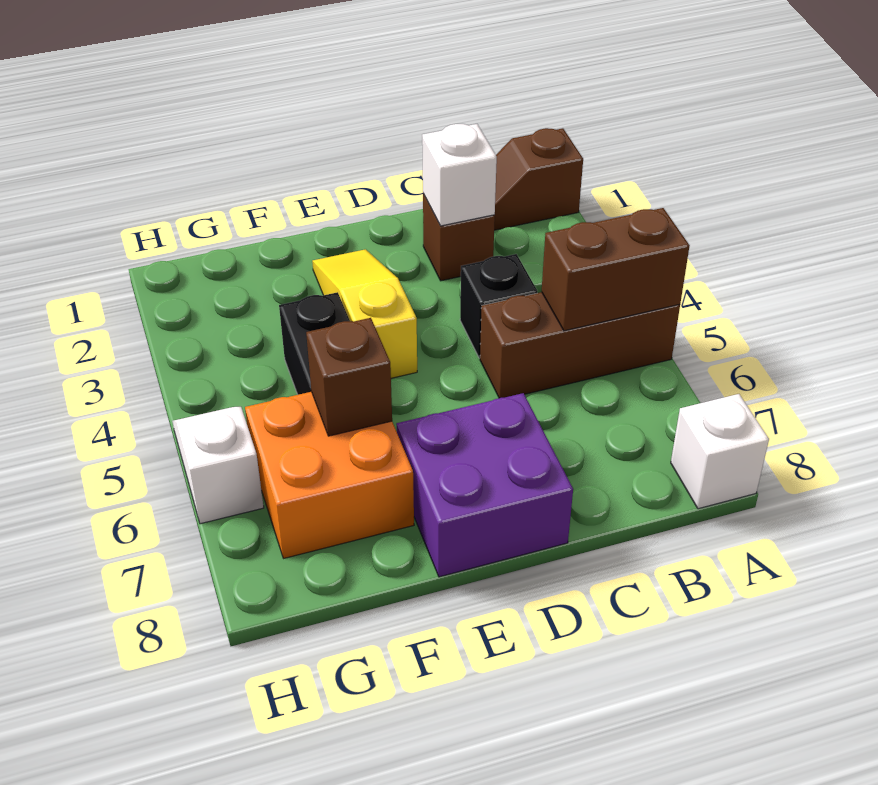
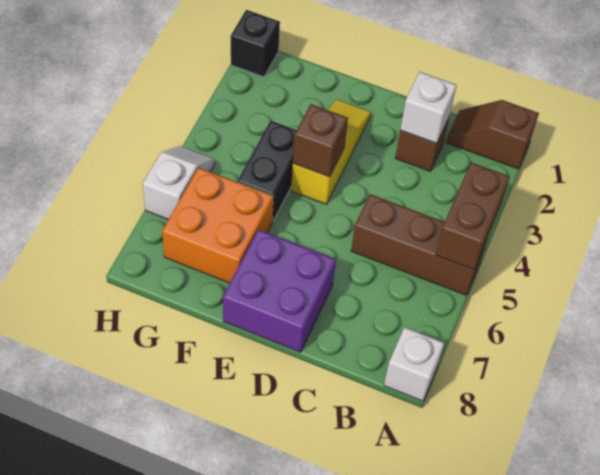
brown brick A5:B5 level 2 -> brown brick A4:A5 level 2
black brick C4 level 1 -> black brick H1 level 1
brown brick F6 level 2 -> brown brick E4 level 2

